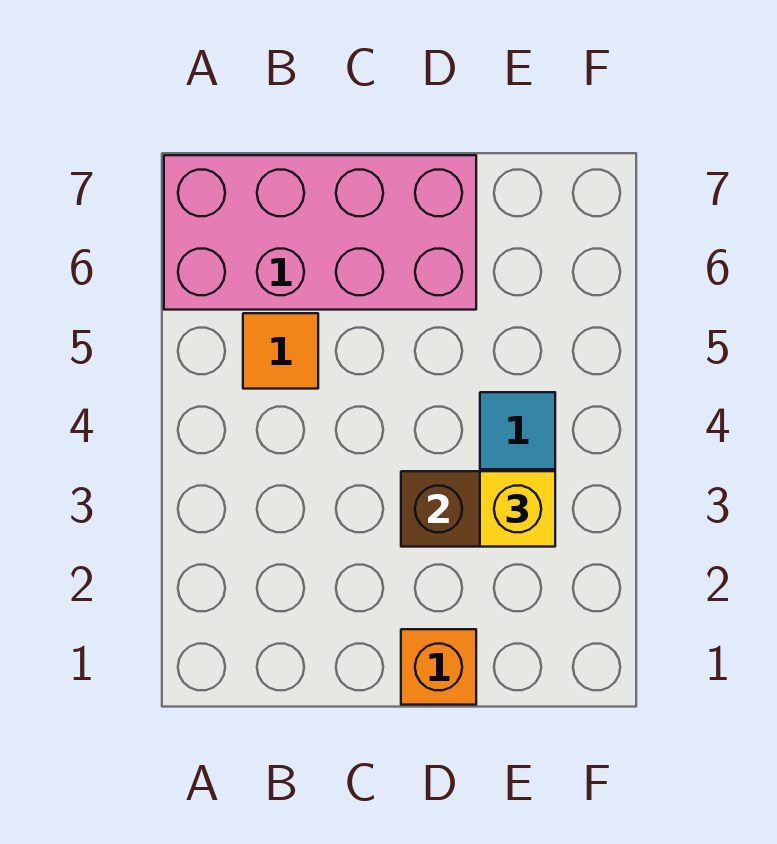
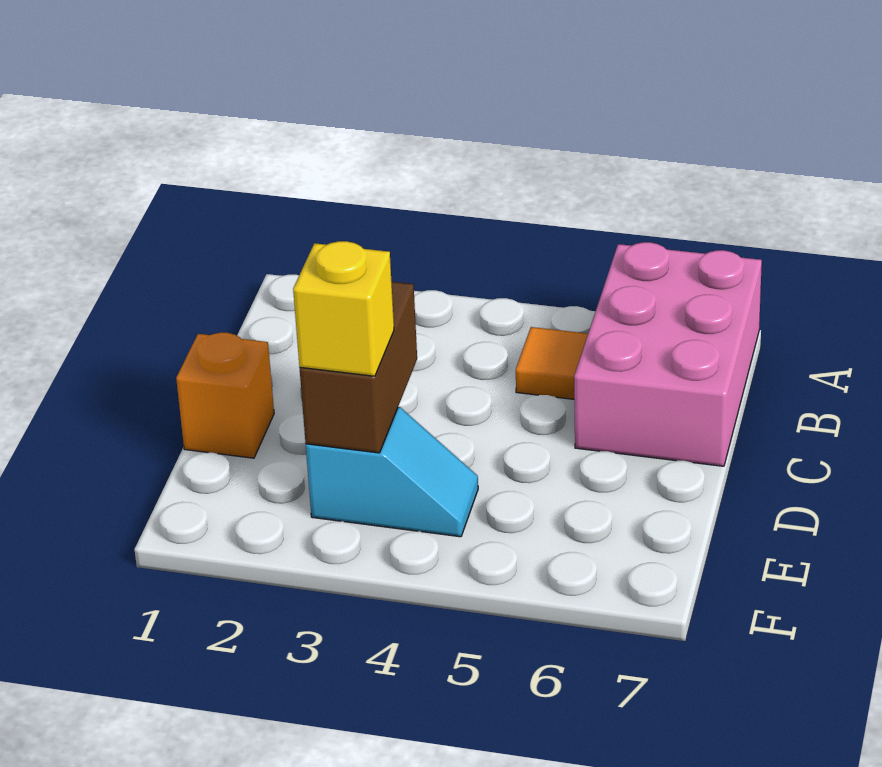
pink brick A6:D7 level 1 -> pink brick A6:C7 level 1

